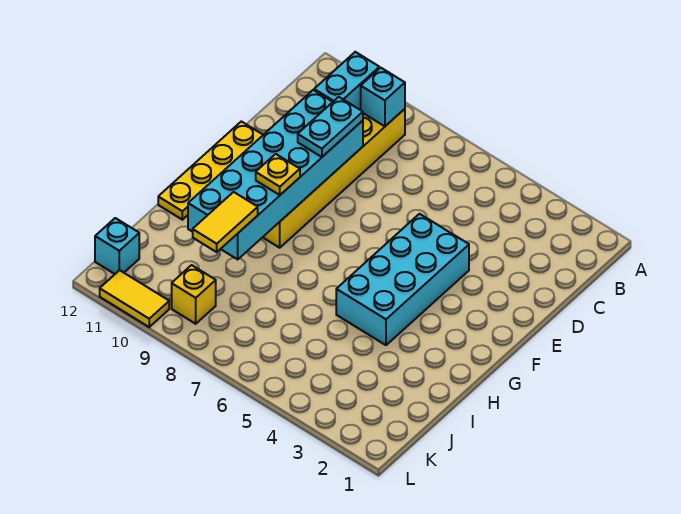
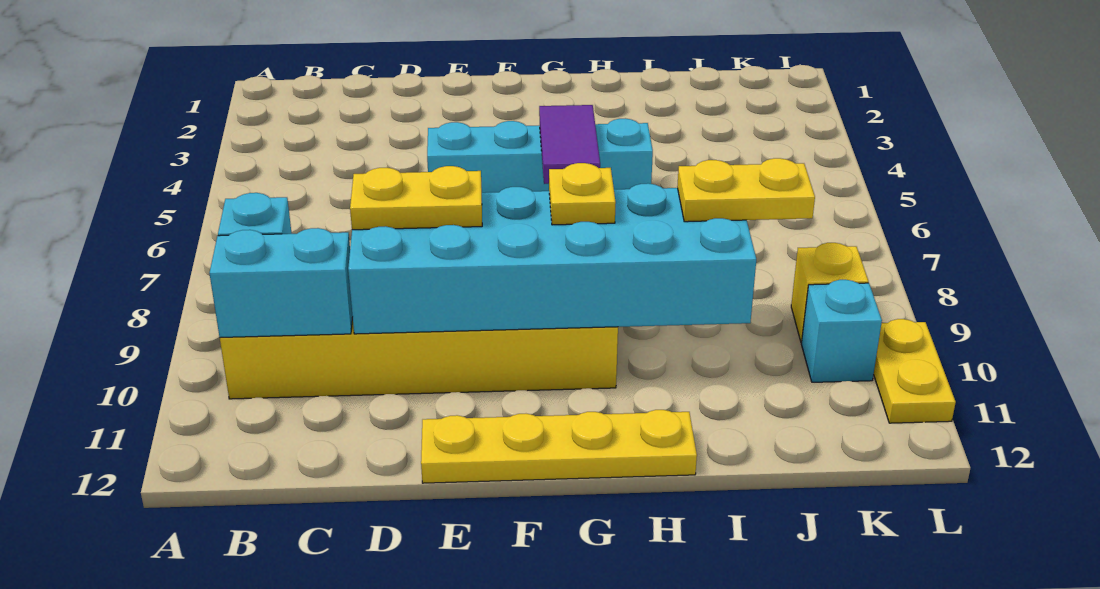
cyan plate D9:E9 level 3 -> yellow plate D9:E9 level 3
cyan brick E4:H5 level 1 -> cyan brick E5:H5 level 1
none -> purple tile G5:G6 level 2
yellow tile I9:J9 level 3 -> yellow plate I9:J9 level 3
cyan brick K12 level 1 -> cyan brick K10 level 1
yellow tile L10:L11 level 1 -> yellow plate L10:L11 level 1

